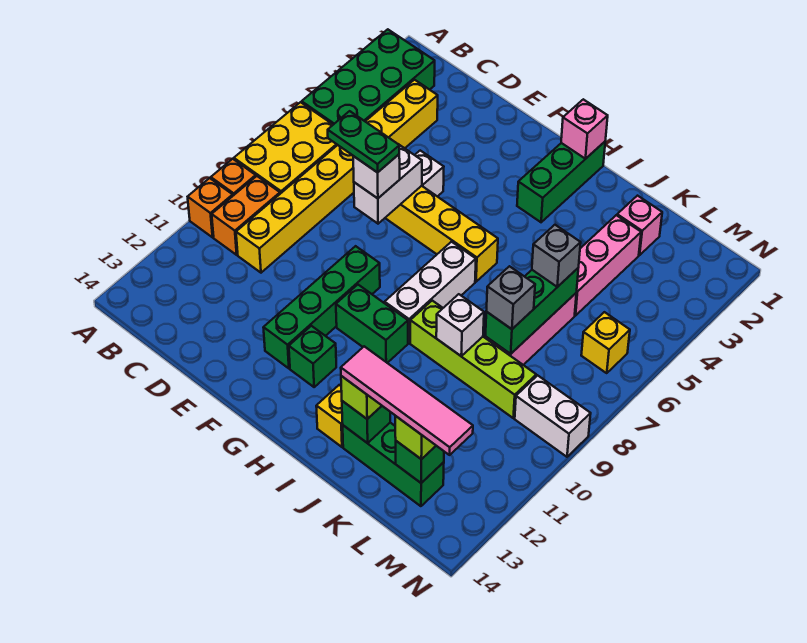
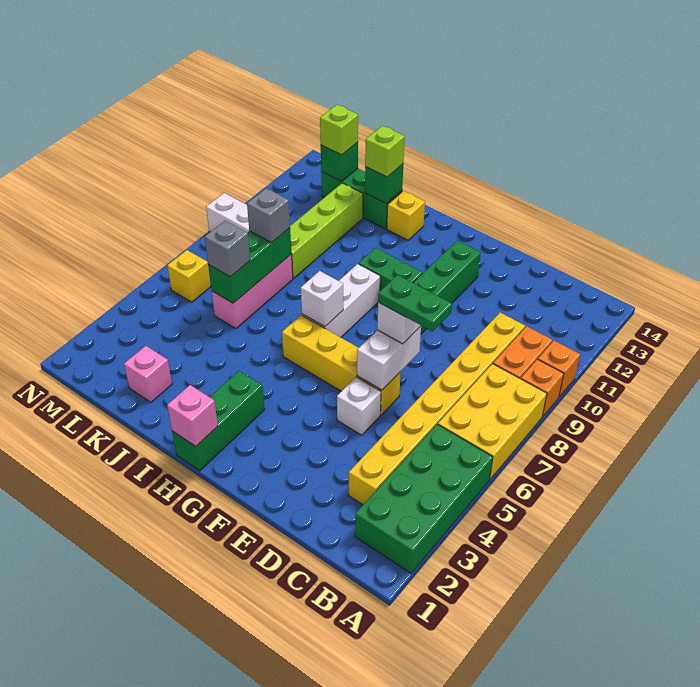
green brick G12 level 1 -> none
lime brick I9:L9 level 1 -> lime brick K9:K12 level 1
white brick J9 level 2 -> white brick H7 level 2
pink tile J13:M13 level 4 -> none
pink brick K3:K5 level 1 -> none

